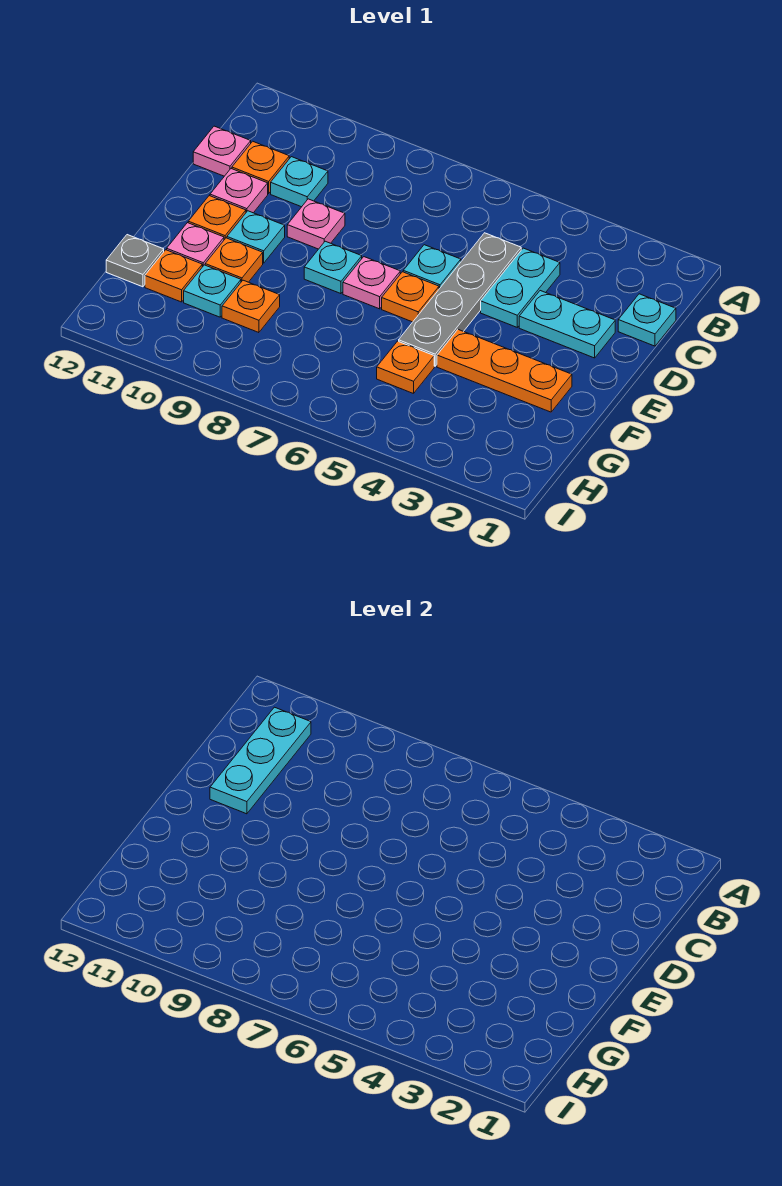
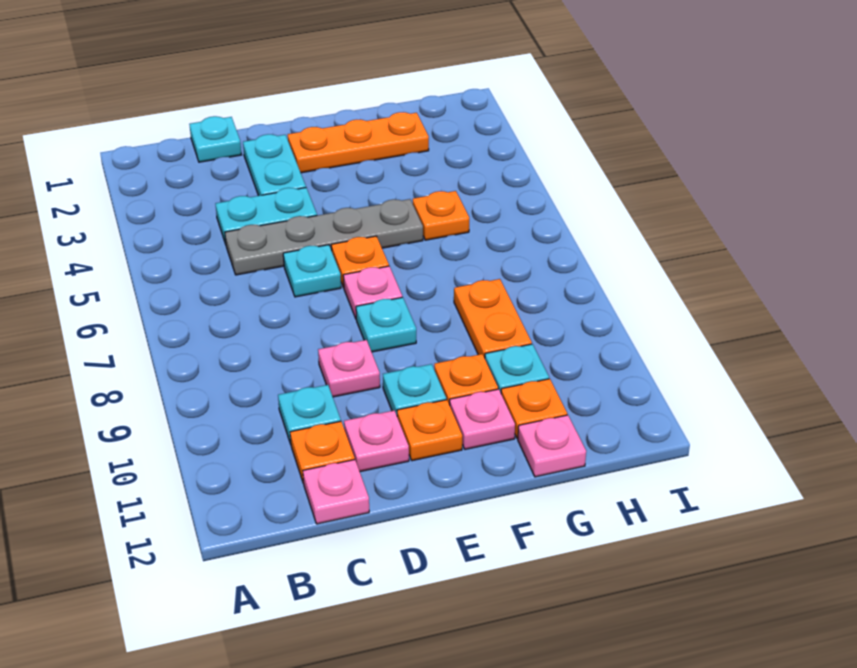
cyan plate B11:D11 level 2 -> none
orange plate F2:F4 level 1 -> orange plate E2:G2 level 1
orange plate G9 level 1 -> orange plate G8:G9 level 1
grey plate G12 level 1 -> pink plate G12 level 1

